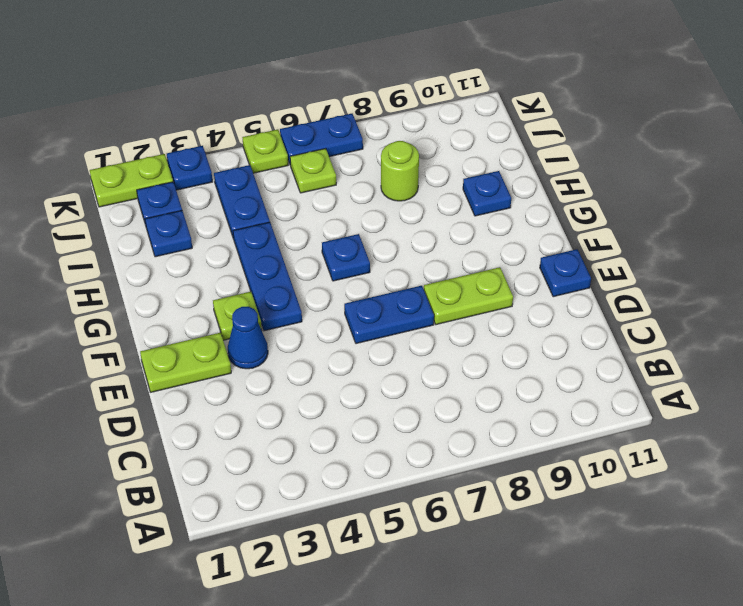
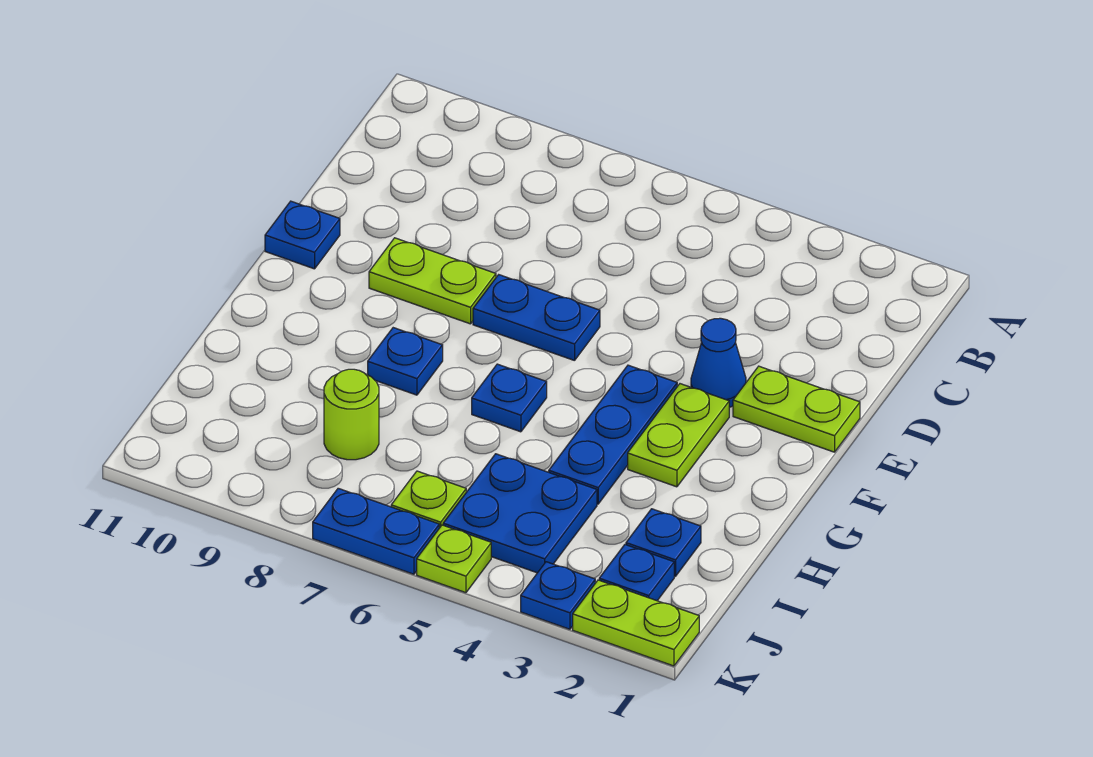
lime plate F3 level 1 -> lime plate F3:G3 level 1
blue plate H10 level 1 -> blue plate G8 level 1
blue plate I4:J4 level 1 -> blue plate I4:J5 level 1

